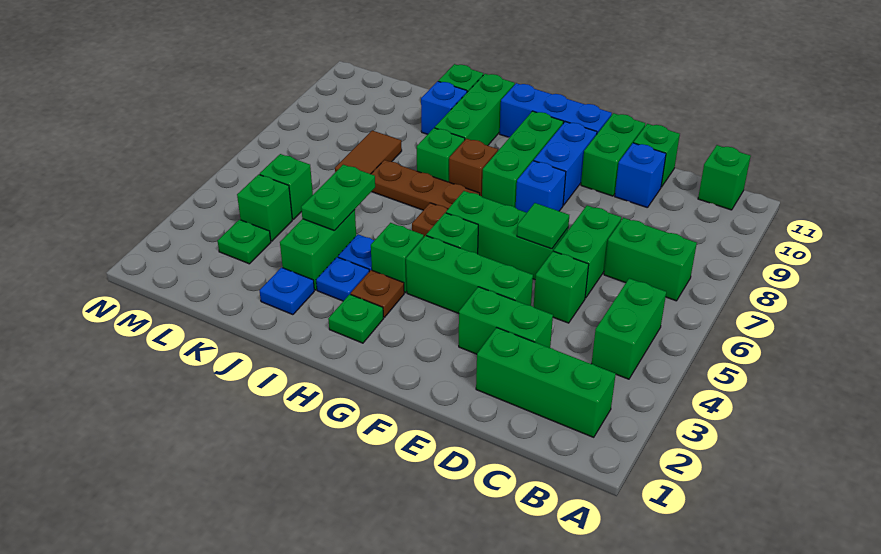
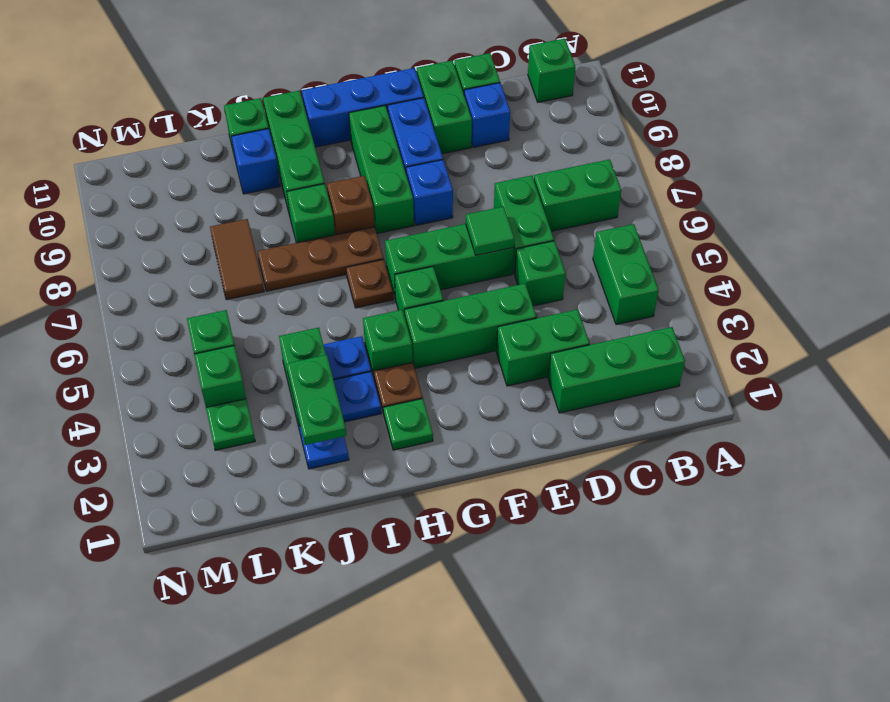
green plate J4:J5 level 2 -> green plate J2:J3 level 2

